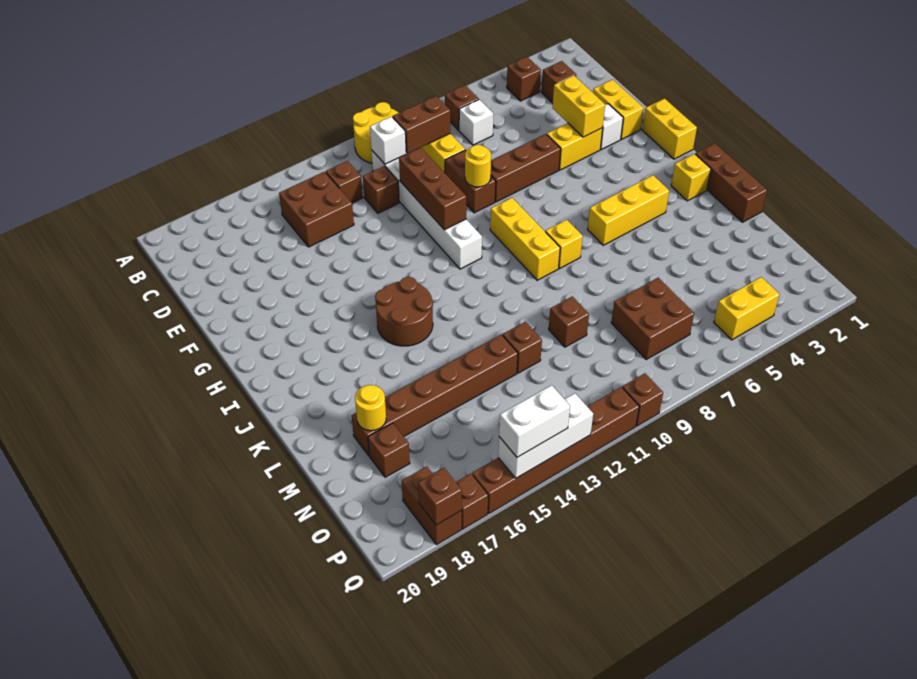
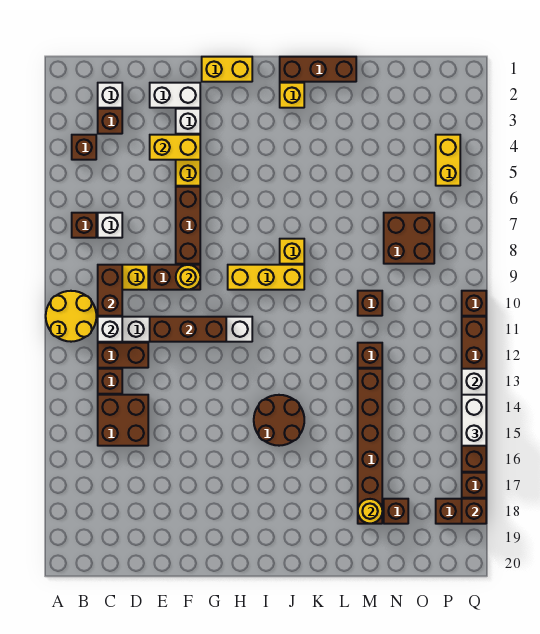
none -> white brick C2 level 1
brown brick D12 level 1 -> brown brick C12:D12 level 1
yellow brick E2:F2 level 1 -> white brick E2:F2 level 1
yellow brick J4:J6 level 1 -> none

